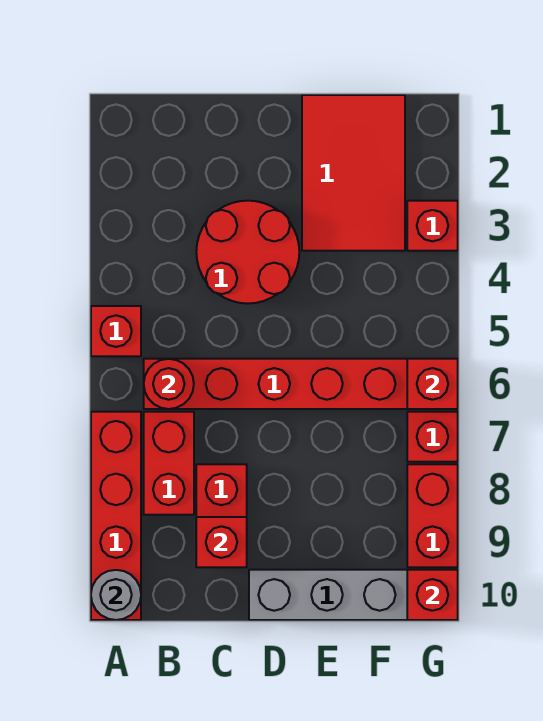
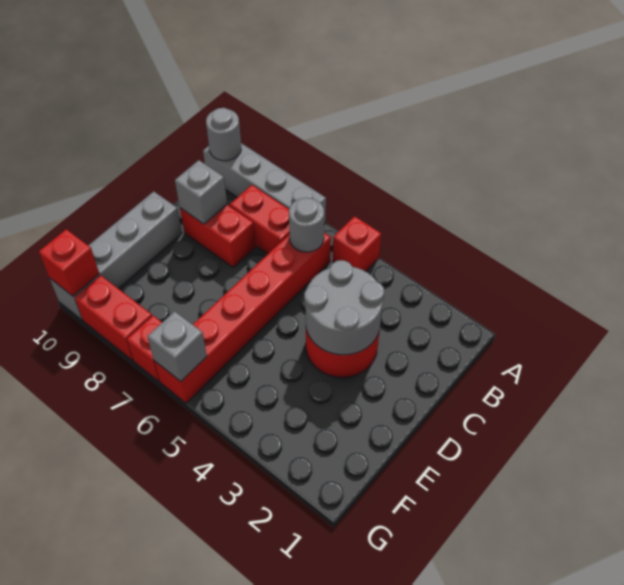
red brick A7:A10 level 1 -> grey brick A7:A10 level 1
red round brick B6 level 2 -> grey round brick B6 level 2
none -> grey round brick C3:D4 level 2
red brick C9 level 2 -> grey brick C9 level 2
red tile E1:F3 level 1 -> none
red brick G3 level 1 -> none
red brick G6 level 2 -> grey brick G6 level 2

